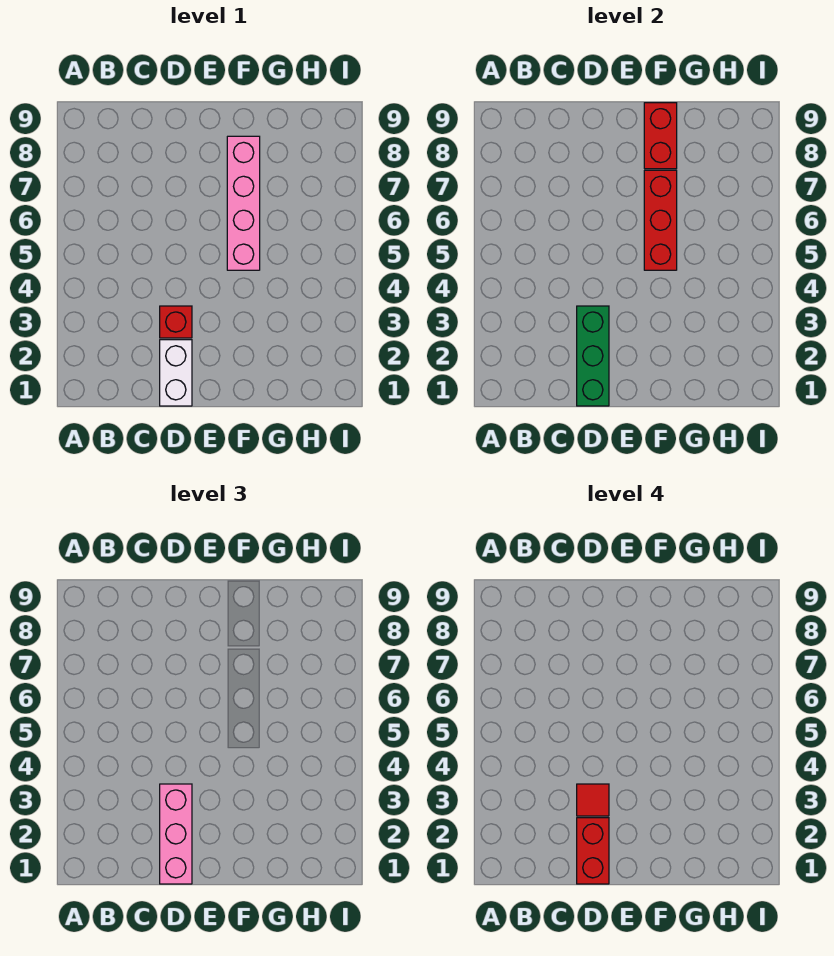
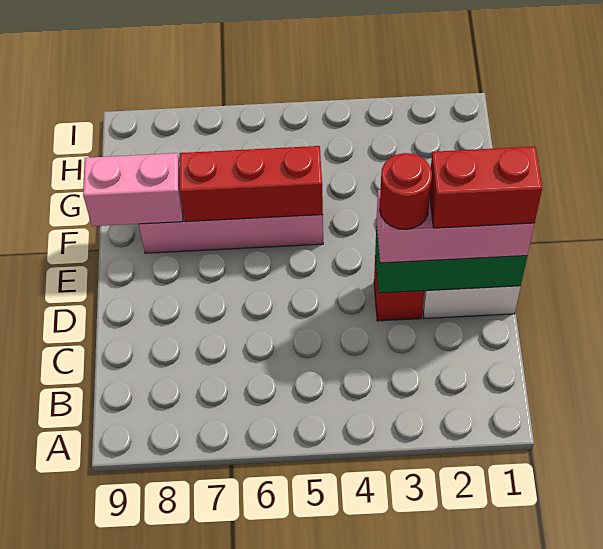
red tile D3 level 4 -> red round brick D3 level 4
red brick F8:F9 level 2 -> pink brick F8:F9 level 2

